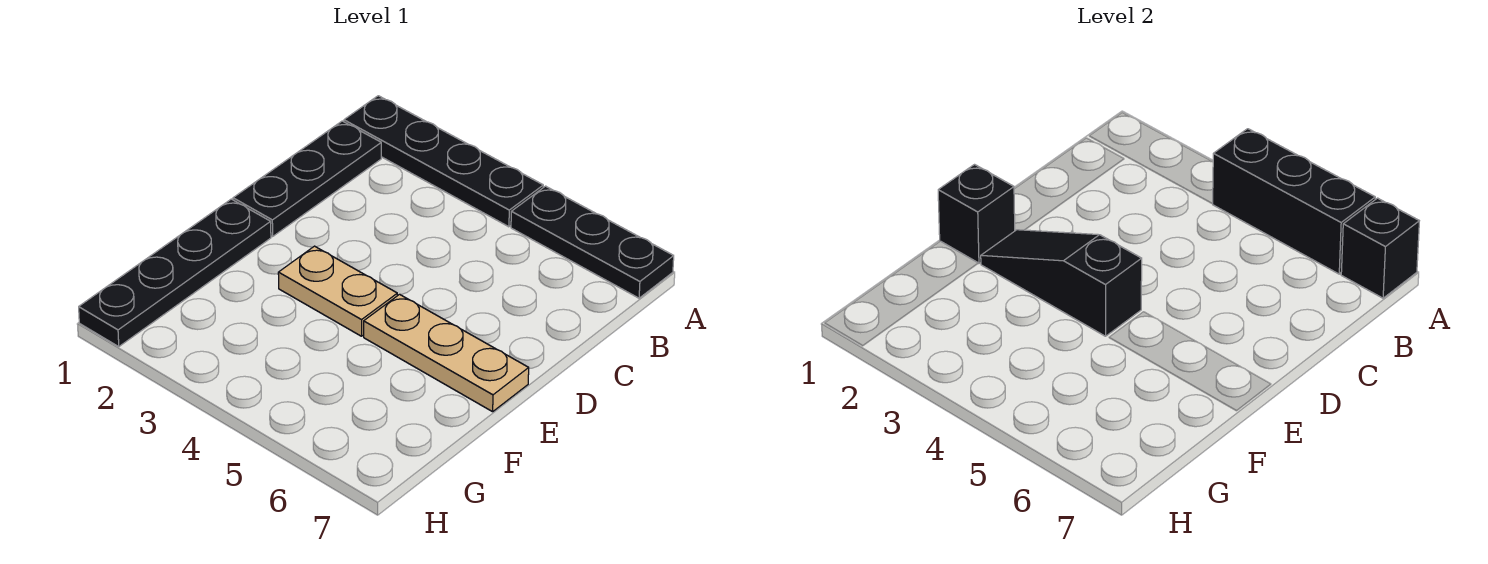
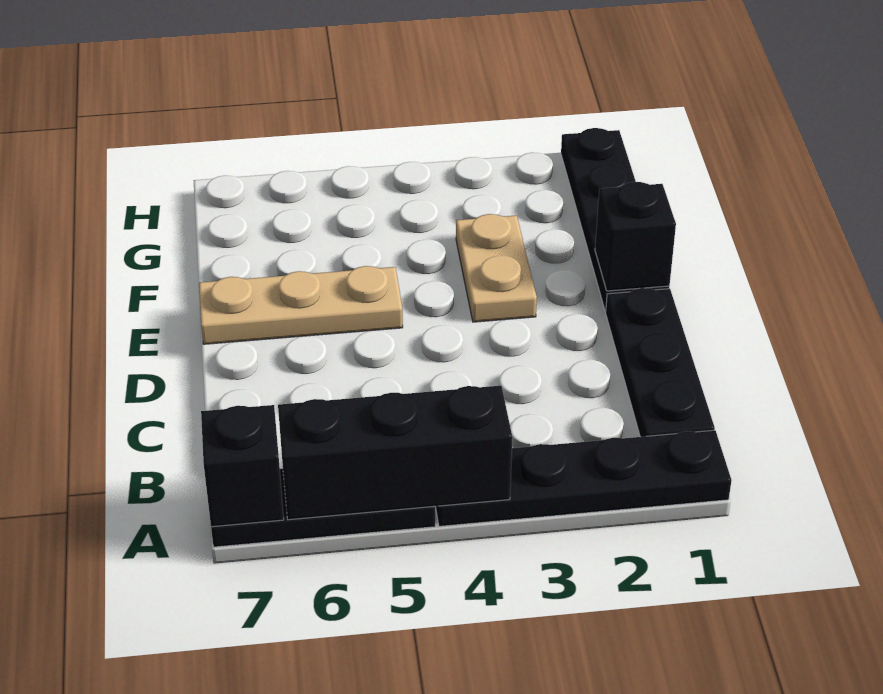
black slope E2:E4 level 2 top 4 -> none
tan plate E3:E4 level 1 -> tan plate E3:F3 level 1

